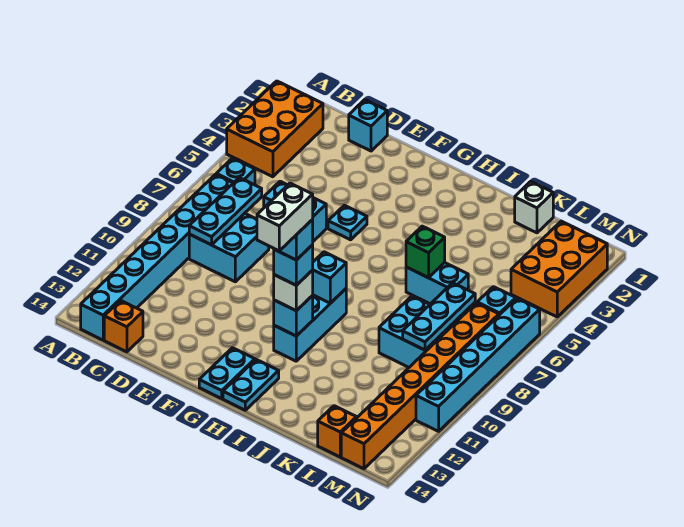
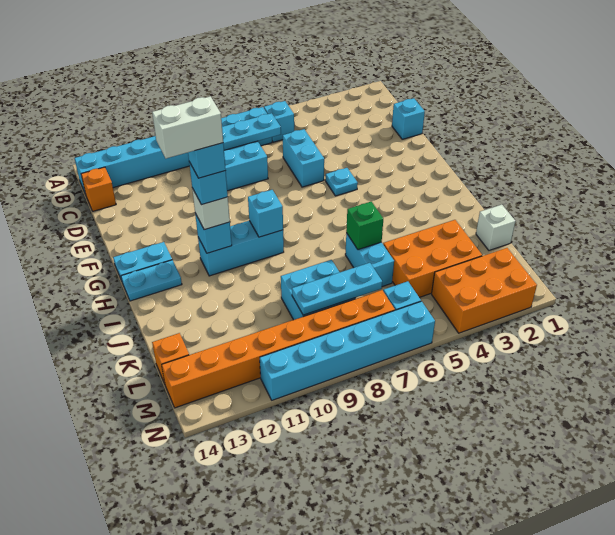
orange brick A2:B4 level 1 -> orange brick K3:L5 level 1

